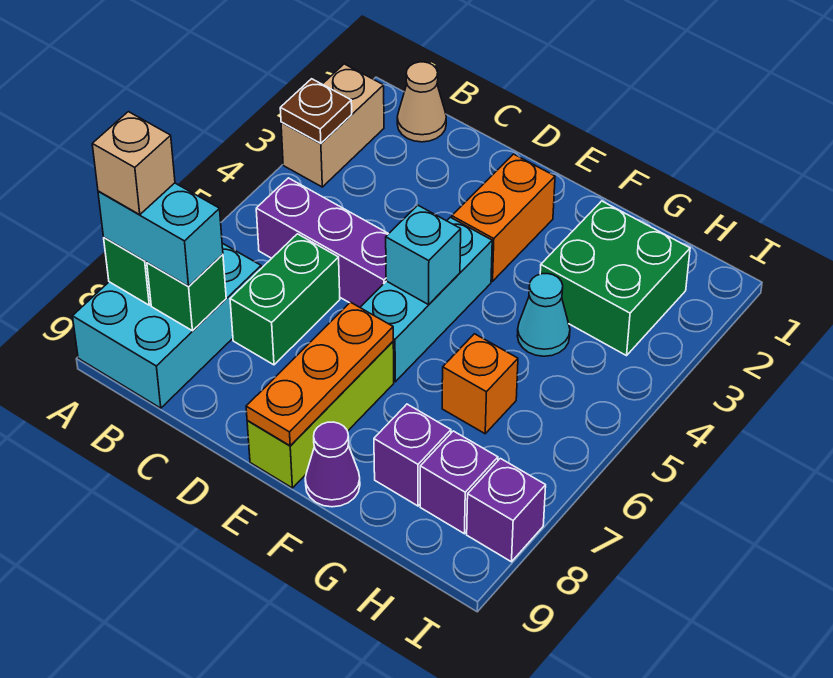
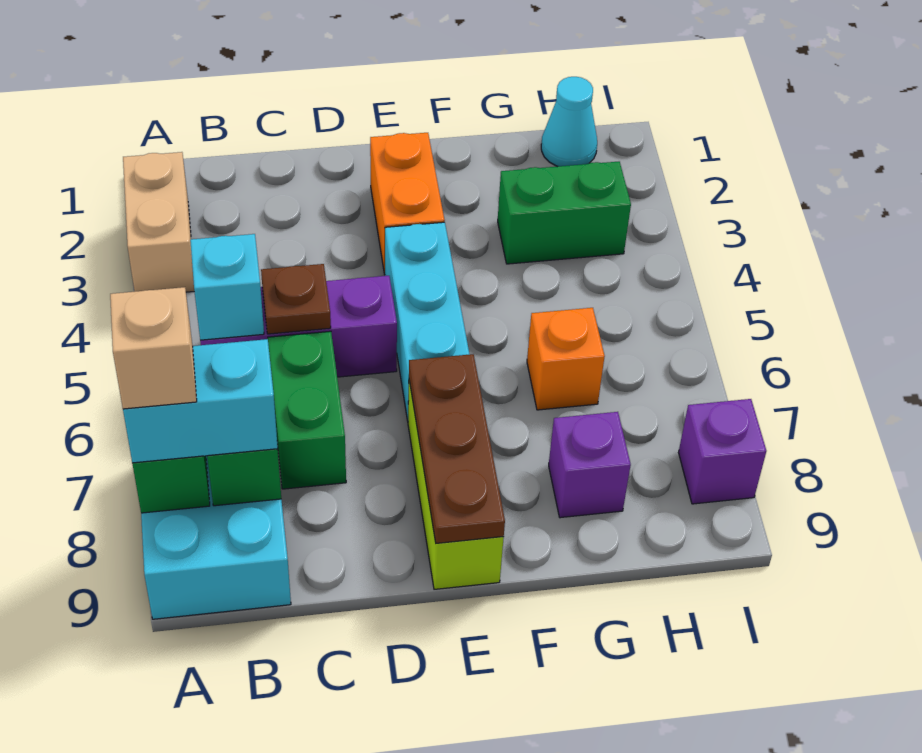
brown plate A3 level 2 -> brown plate C5 level 2
tan cone B1 level 1 -> none
cyan brick E5 level 2 -> cyan brick B5 level 2
orange plate E7:E9 level 2 -> brown plate E7:E9 level 2
purple cone F9 level 1 -> none
green brick G2:H3 level 1 -> green brick G3:H3 level 1
cyan cone G4 level 1 -> cyan cone H1 level 1
purple brick H8 level 1 -> none

